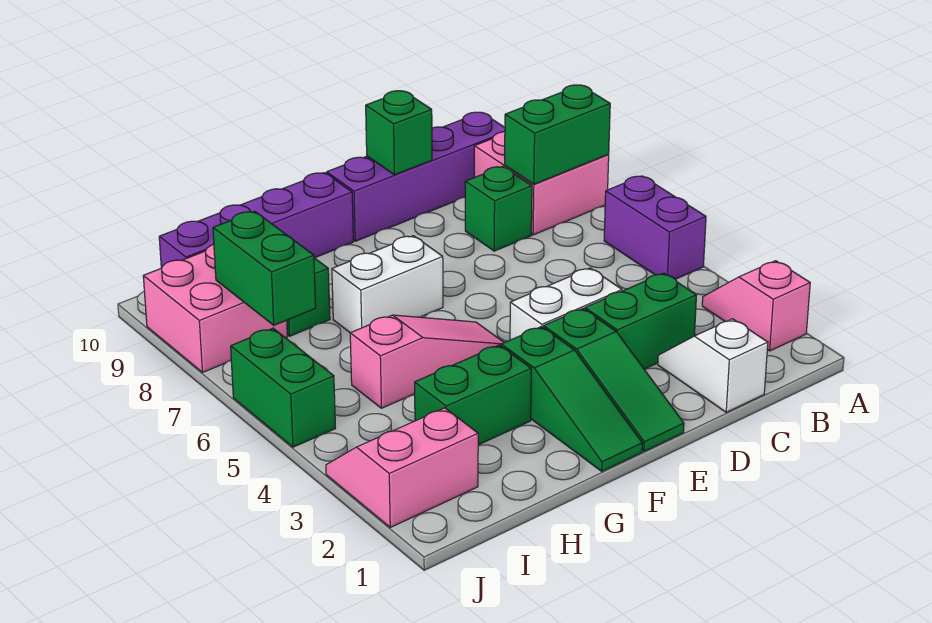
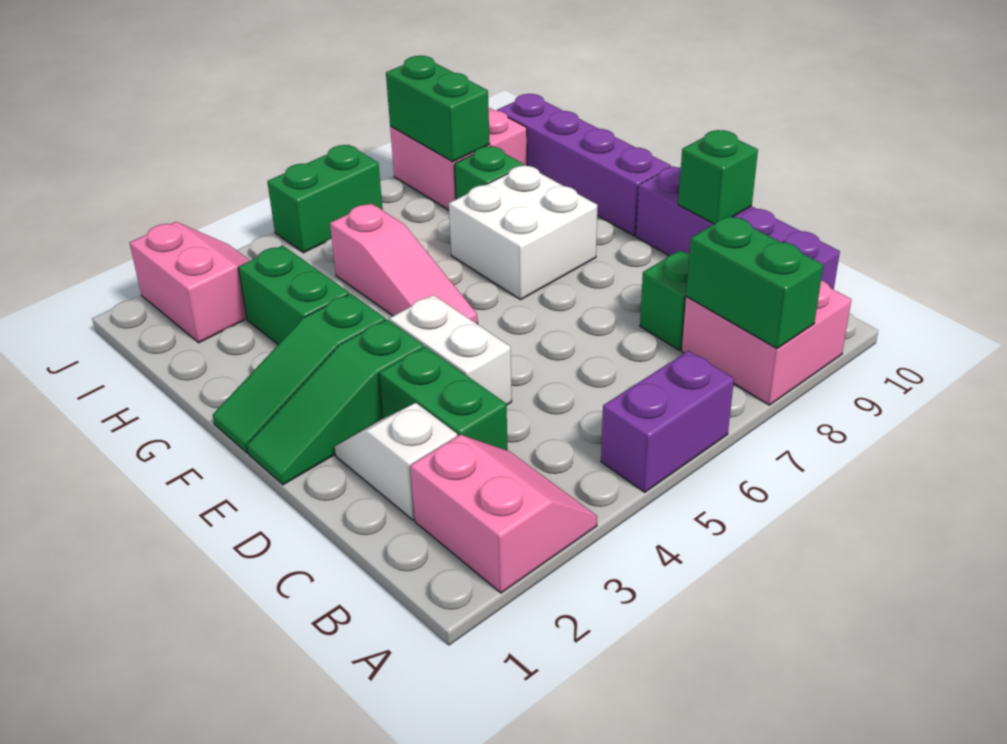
pink slope A2:A3 level 1 top 2 -> pink slope A2:B3 level 1 top 2
white slope C1:C2 level 1 top 1 -> white slope C2:D2 level 1 top C
white brick F7:G7 level 1 -> white brick F7:G8 level 1
green brick I7:I8 level 2 -> green brick I8:J8 level 2

